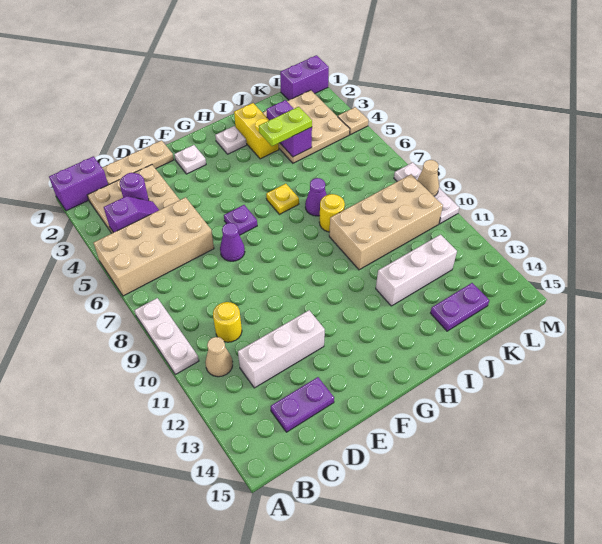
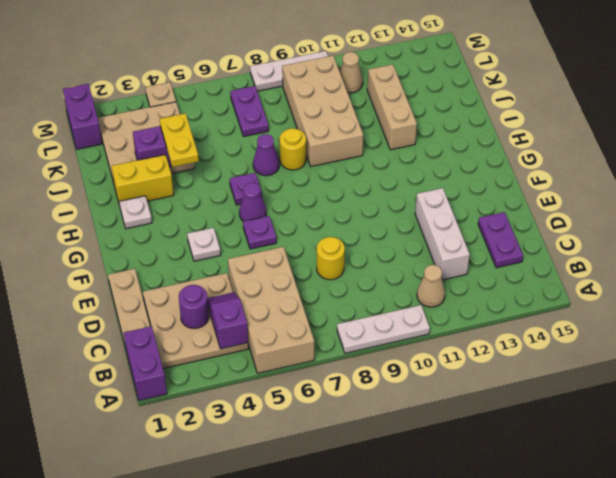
yellow round brick C10 level 1 -> yellow round brick D8 level 1
purple cone E7 level 1 -> purple cone G6 level 1
white plate F2 level 1 -> white plate F4 level 1
yellow plate H6 level 1 -> purple plate H6 level 1
lime plate I4:J4 level 3 -> yellow plate I4:J4 level 3
white brick I12:K12 level 1 -> tan brick I12:K12 level 1
purple plate J14:K14 level 1 -> purple plate K7:L7 level 1
tan cone M9 level 2 -> tan cone L11 level 1

